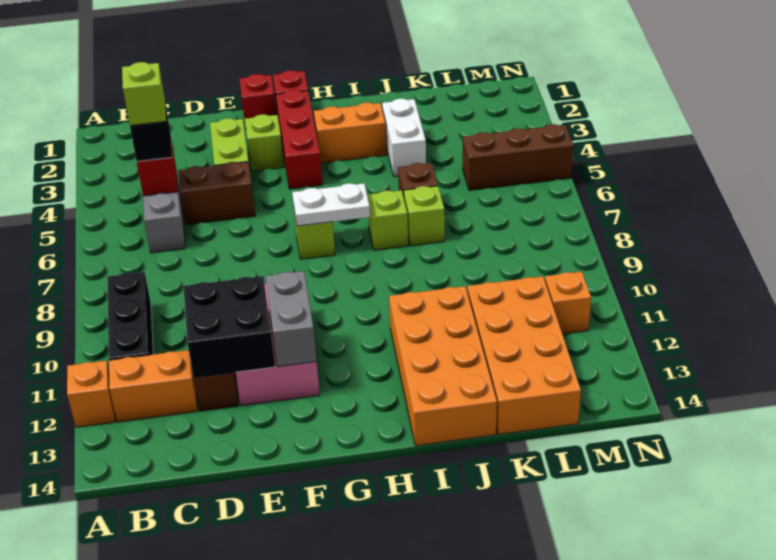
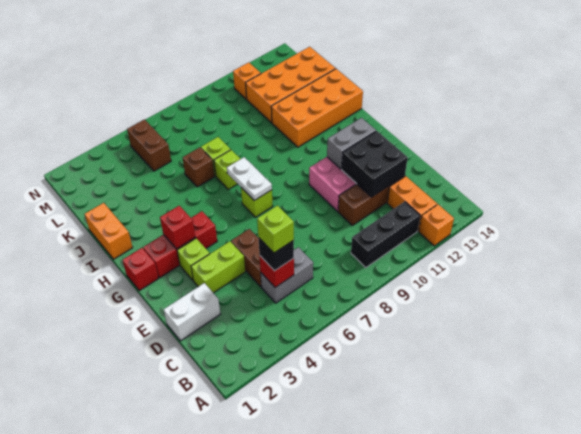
red brick F1 level 1 -> red brick G3 level 2
orange brick H3:I3 level 1 -> orange brick I1:J1 level 1
white brick J3:J4 level 1 -> white brick D1:D2 level 1
brown brick L5:N5 level 1 -> brown brick L5:M5 level 1

